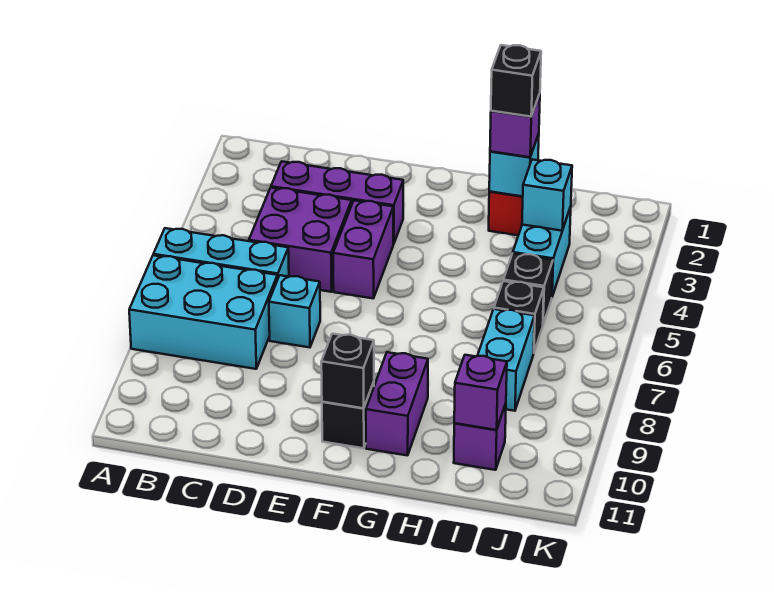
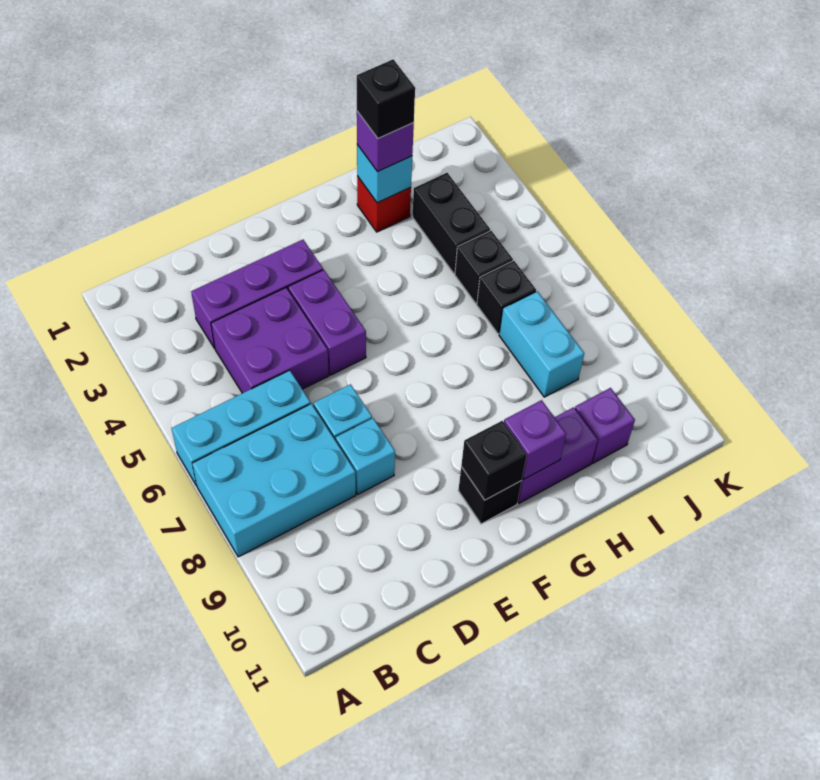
purple brick G9:G10 level 1 -> purple brick G10:H10 level 1
cyan brick I3:I4 level 1 -> black brick I3:I4 level 1
cyan brick I3 level 2 -> cyan brick D8 level 1
purple brick I10 level 2 -> purple brick G10 level 2

